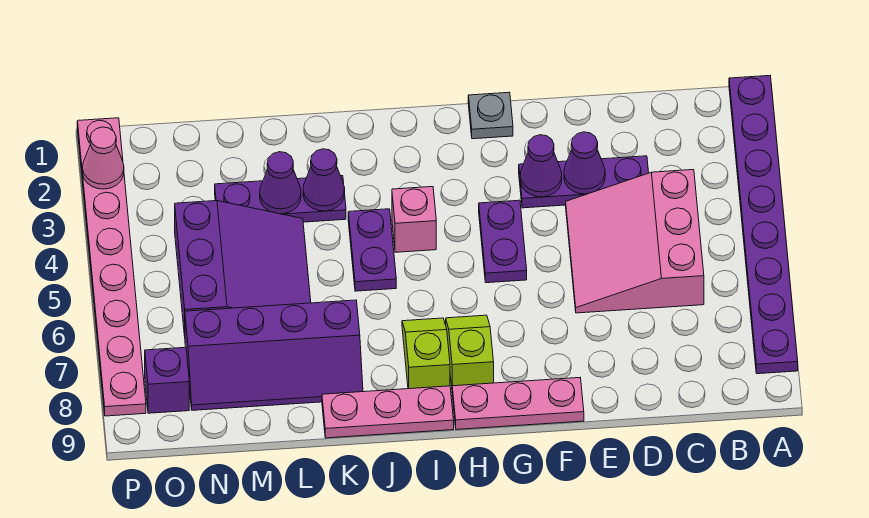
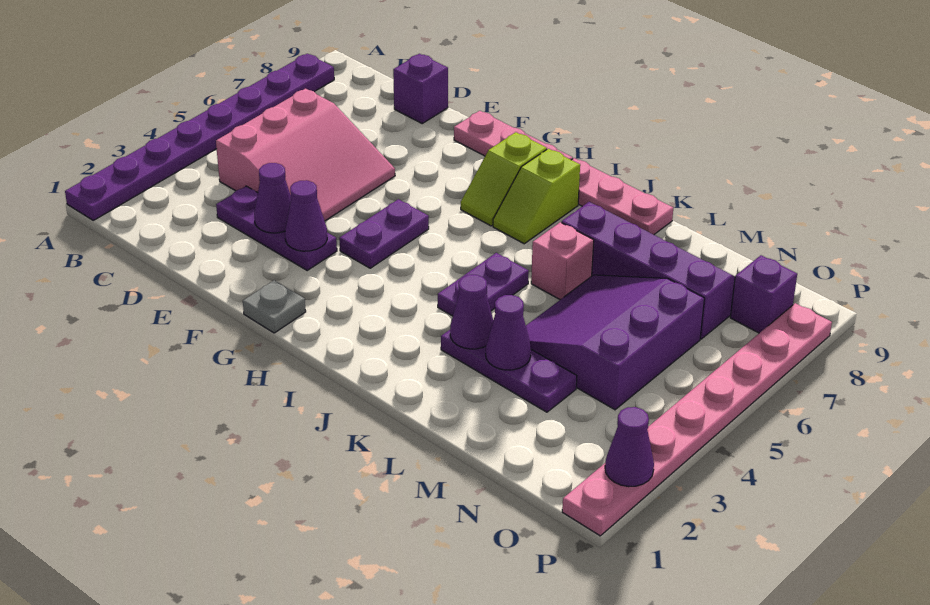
none -> purple brick D9 level 1
pink brick I4 level 1 -> pink brick K6 level 1
pink cone P2 level 2 -> purple cone P2 level 2

